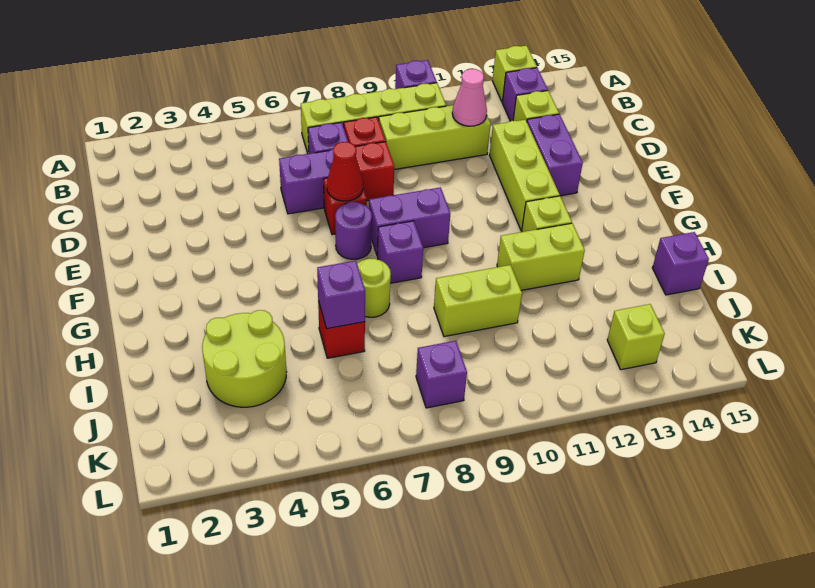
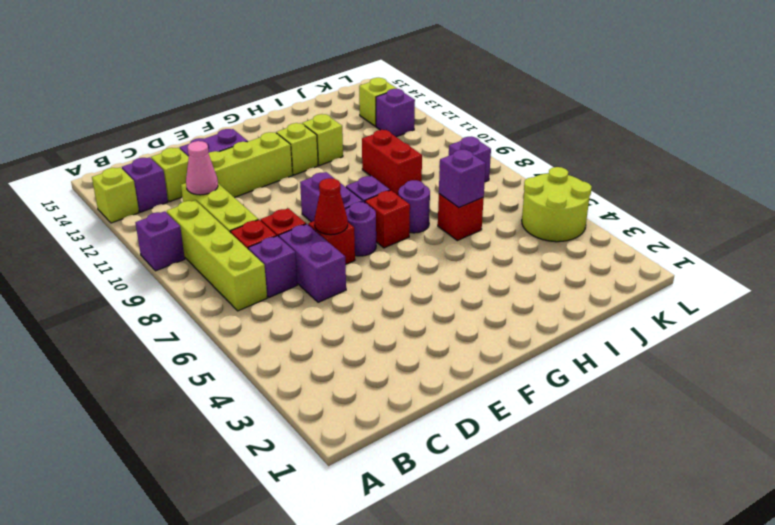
none -> red brick G7 level 1
lime round brick H7 level 1 -> purple round brick H7 level 1
lime brick H11:H12 level 1 -> lime brick H12 level 1
lime round brick I3:J4 level 1 -> lime round brick K4:L5 level 1
lime brick I9:I10 level 1 -> red brick I9:I10 level 1
purple brick I15 level 1 -> purple brick K12 level 1

